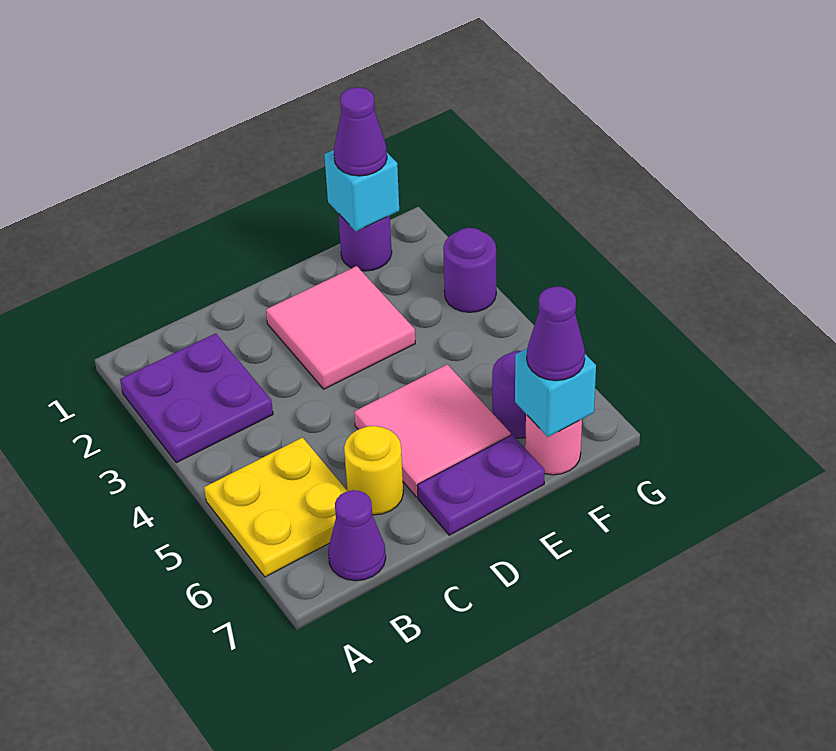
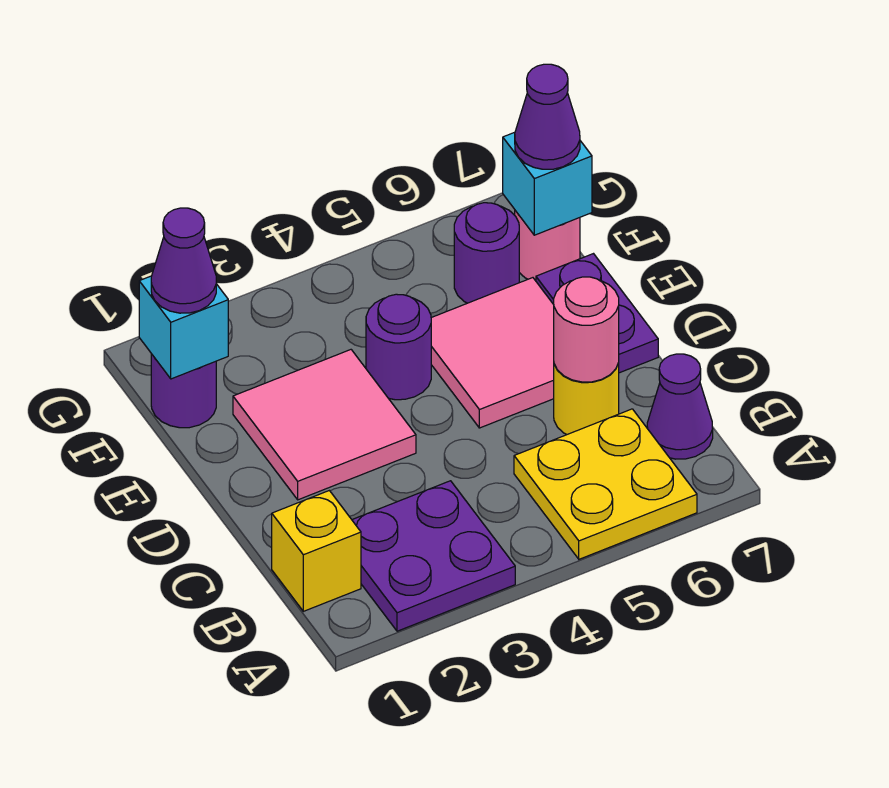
none -> yellow brick B1 level 1
none -> pink round brick C6 level 2
purple round brick G3 level 1 -> purple round brick E4 level 1

